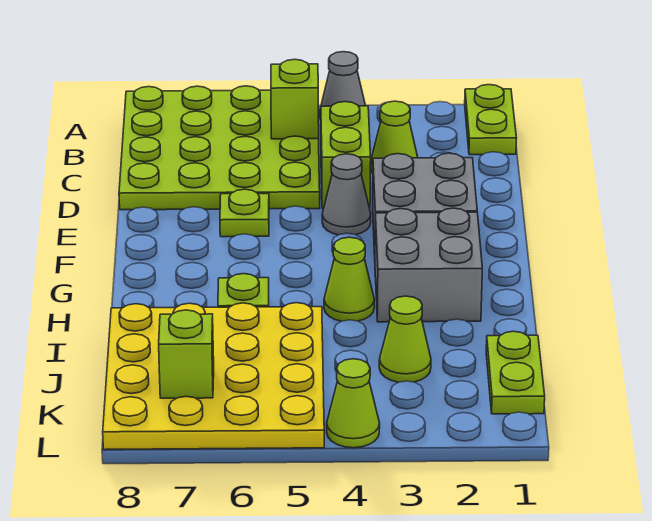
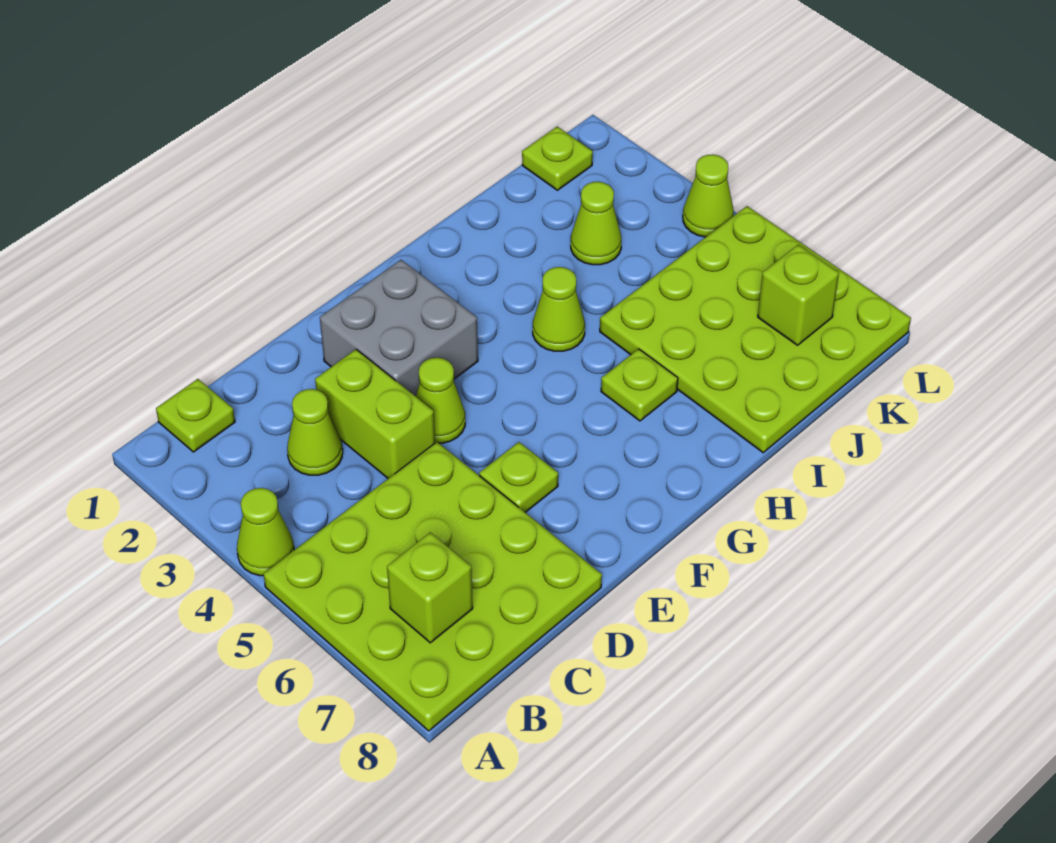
lime plate A1:B1 level 1 -> lime plate B1 level 1
grey cone A4 level 1 -> lime cone A4 level 1
lime brick B5 level 2 -> lime brick B7 level 2
lime brick C4:D4 level 1 -> lime brick D3:D4 level 1
grey cone E4 level 1 -> lime cone E4 level 1
grey brick G2:H3 level 1 -> none
yellow plate I5:L8 level 1 -> lime plate I5:L8 level 1
lime plate J1:K1 level 1 -> lime plate K1 level 1

